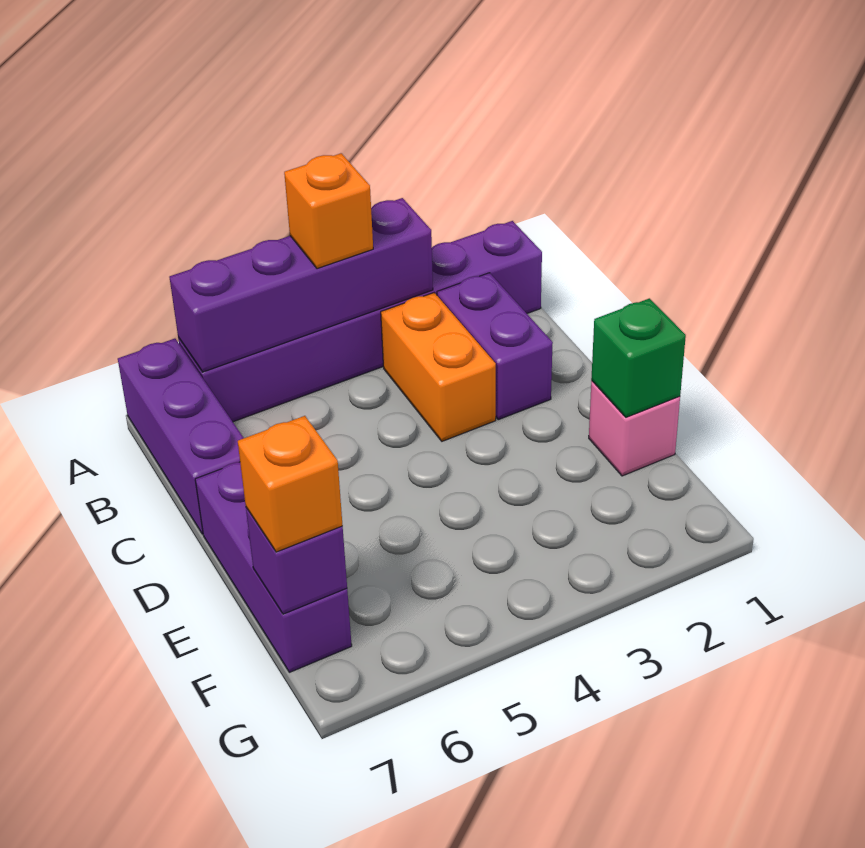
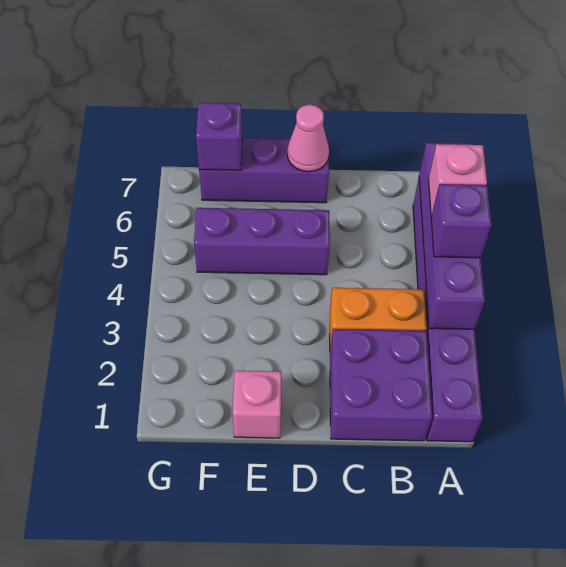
orange brick A4 level 3 -> purple brick A4 level 3
none -> pink brick A5 level 3
purple brick A7:C7 level 1 -> purple brick D5:F5 level 1
purple brick B2:C2 level 1 -> purple brick B1:C2 level 1
none -> pink cone D7 level 2
green brick E1 level 2 -> none
orange brick F7 level 3 -> none

